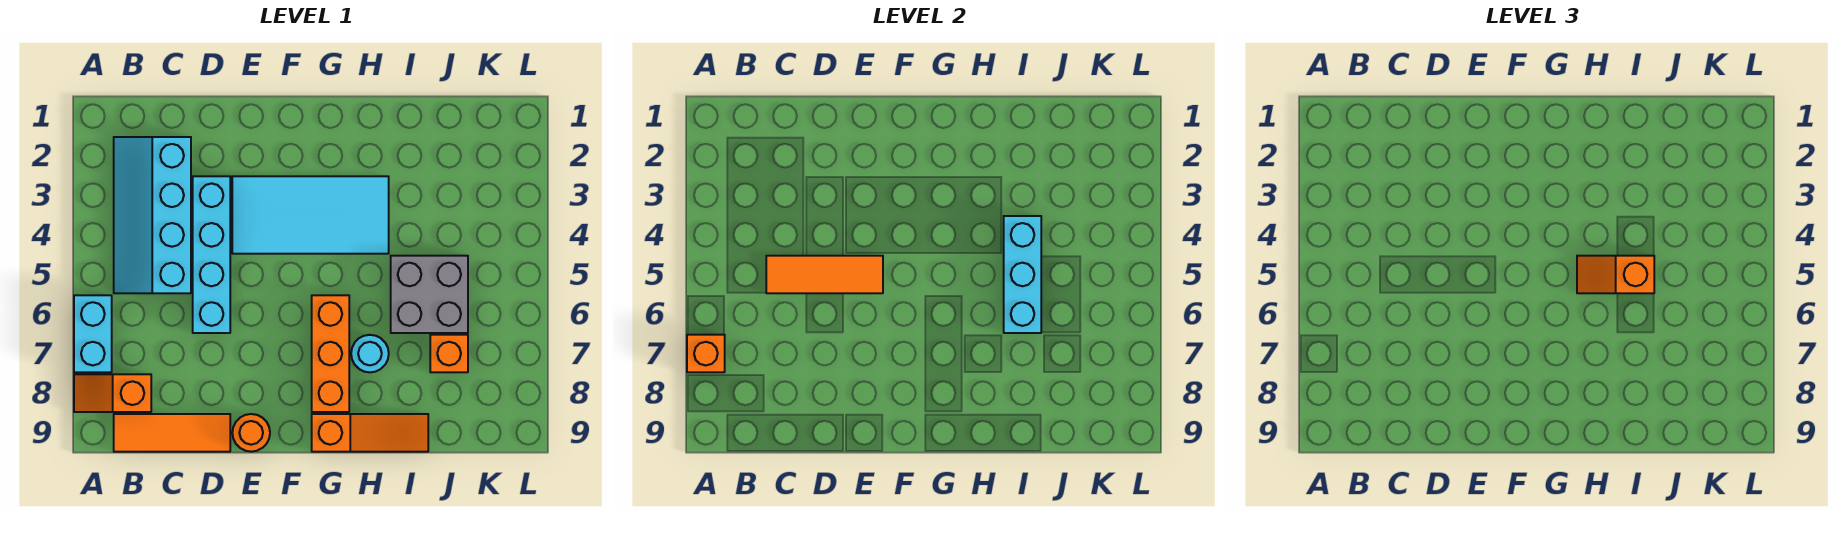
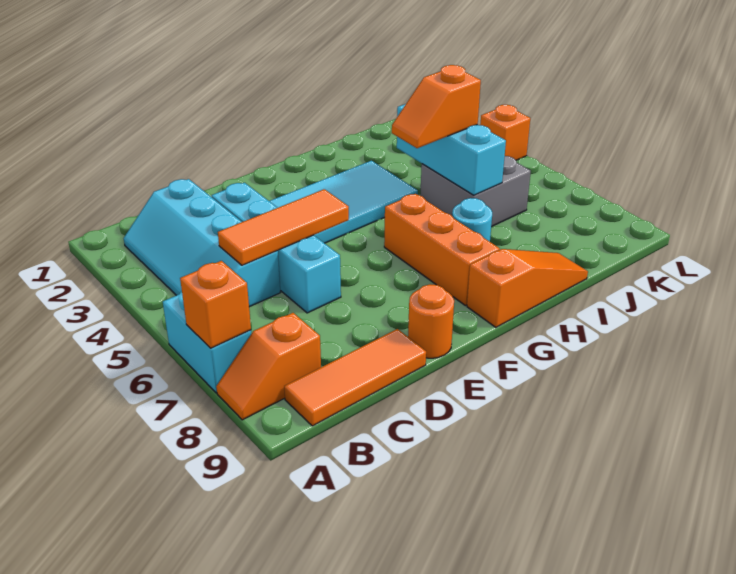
orange brick J7 level 1 -> orange brick L4 level 1

